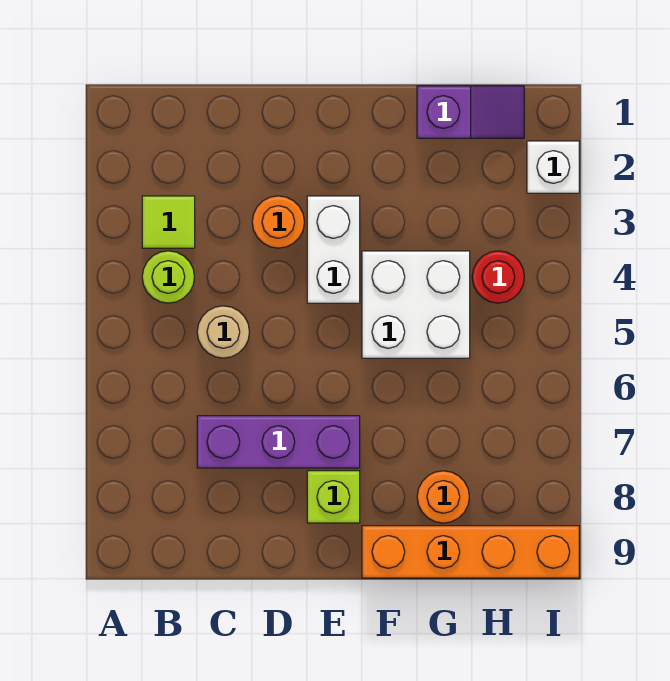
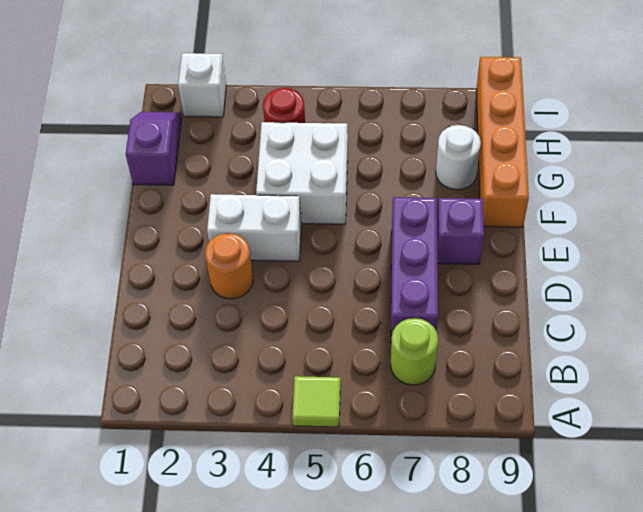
lime tile B3 level 1 -> lime tile A5 level 1
lime round brick B4 level 1 -> lime round brick B7 level 1
tan round brick C5 level 1 -> none
lime brick E8 level 1 -> purple brick E8 level 1
orange round brick G8 level 1 -> white round brick G8 level 1

